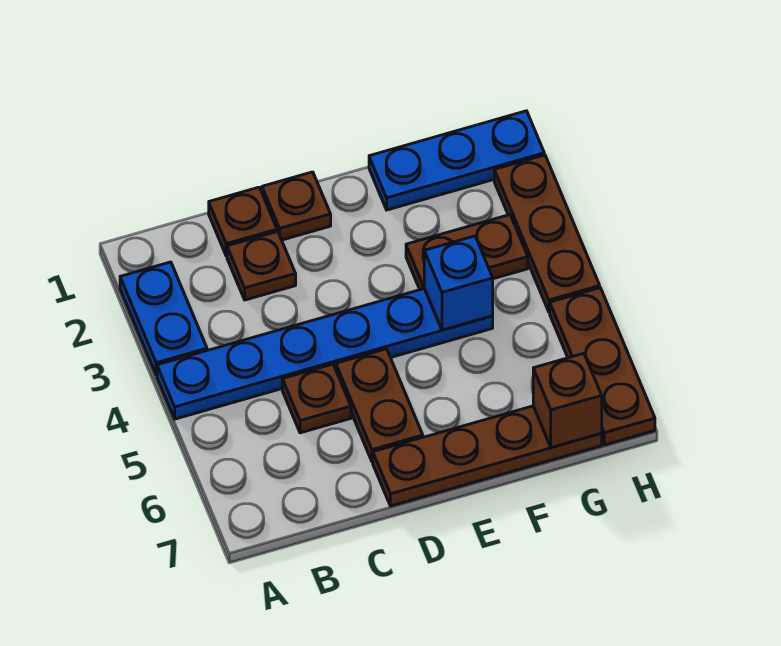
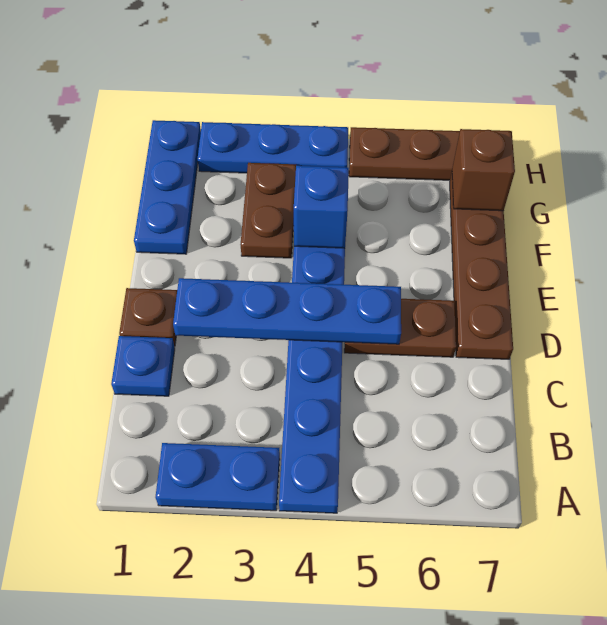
brown plate C1 level 1 -> blue plate C1 level 1
brown plate C2 level 1 -> none
brown plate C5 level 1 -> none
none -> blue plate D2:D5 level 2
brown plate H2:H4 level 1 -> blue plate H2:H4 level 1

